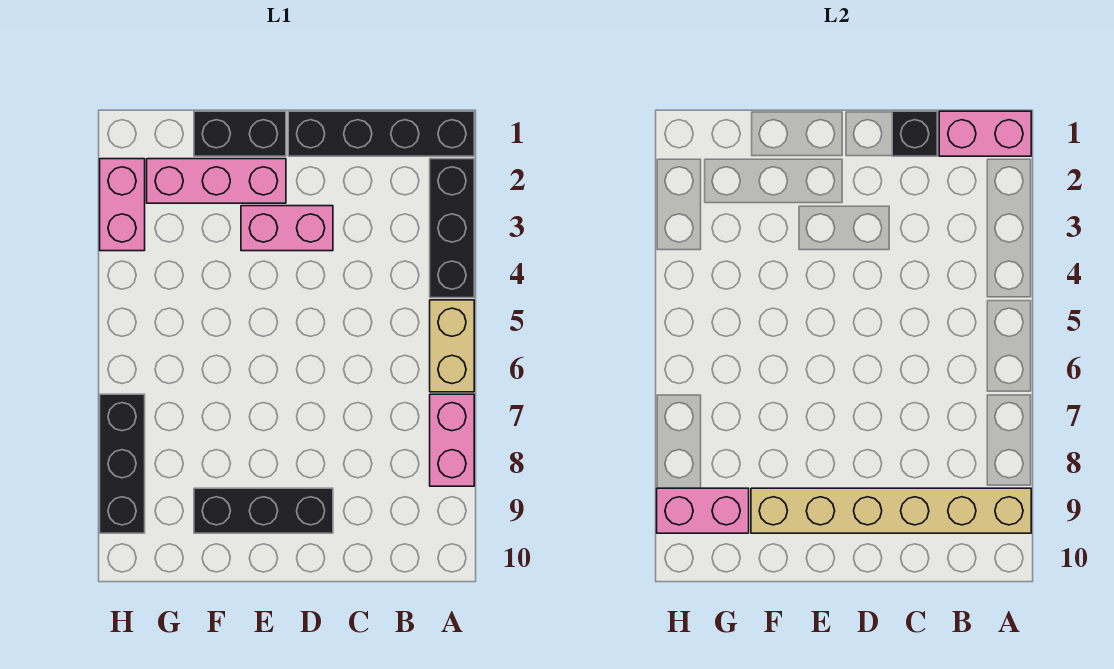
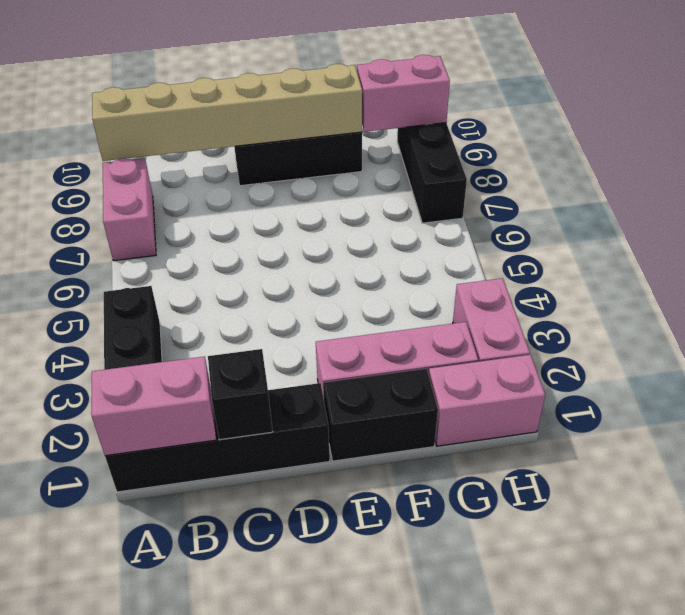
tan brick A5:A6 level 1 -> none
pink brick D3:E3 level 1 -> pink brick G1:H1 level 1

